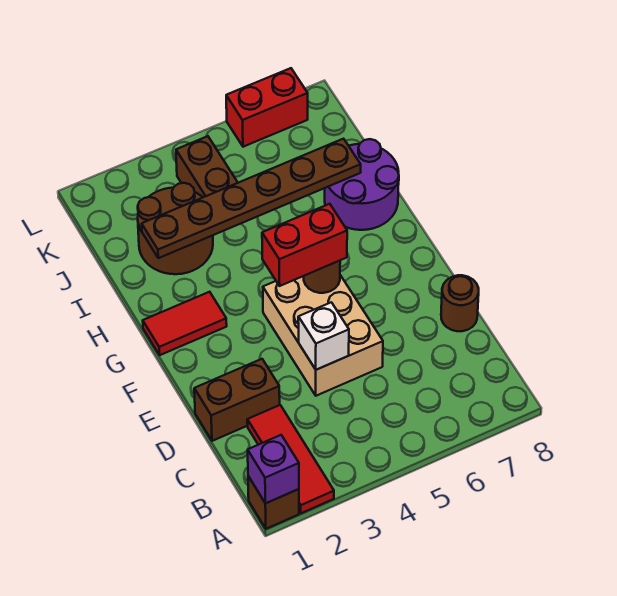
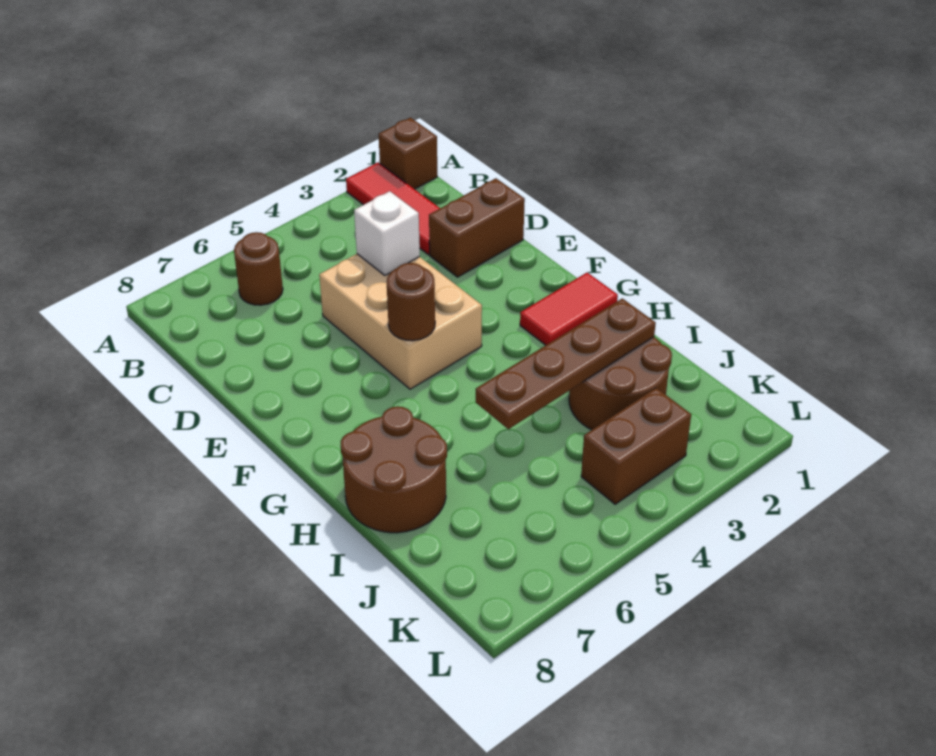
purple brick A1 level 2 -> none
brown round brick D8 level 1 -> brown round brick B6 level 1
red brick F4:F5 level 3 -> none
purple round brick H7:I8 level 1 -> brown round brick H7:I8 level 1
brown plate I2:I7 level 2 -> brown plate I2:I5 level 2
brown brick J4:K4 level 1 -> brown brick K3:K4 level 1
red brick L6:L7 level 1 -> none

